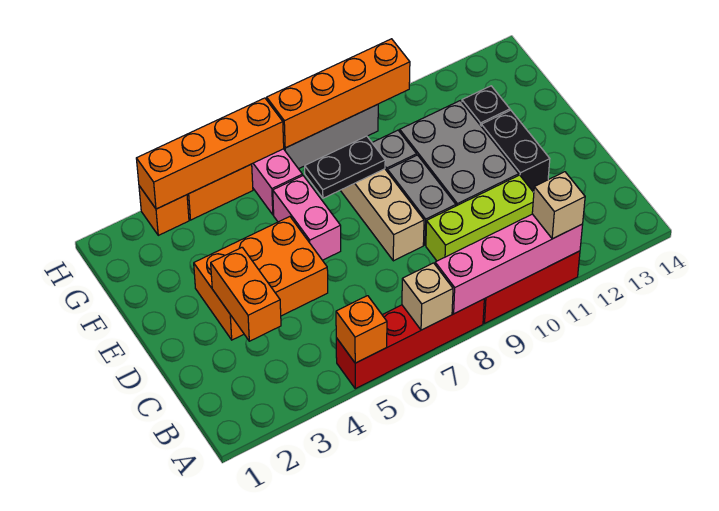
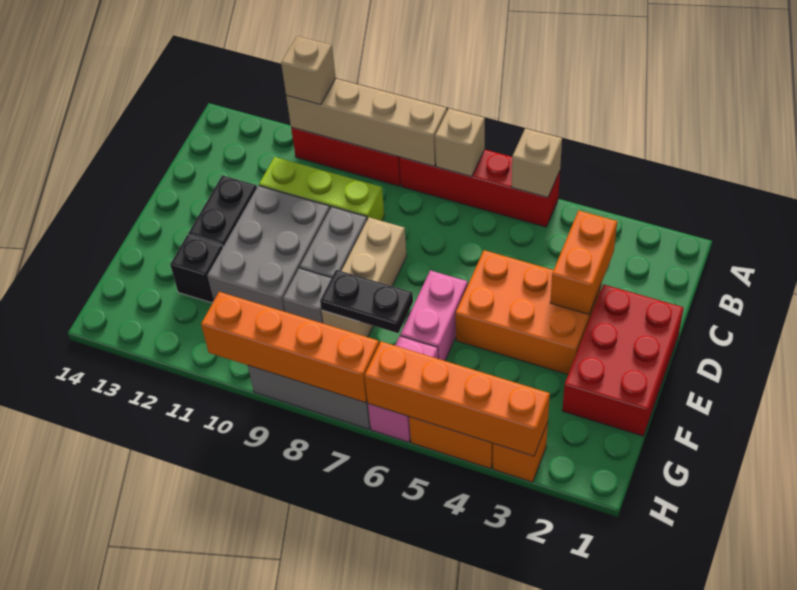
orange brick A5 level 2 -> tan brick A5 level 2
pink brick A8:A11 level 2 -> tan brick A8:A11 level 2
none -> red brick D1:F2 level 1

